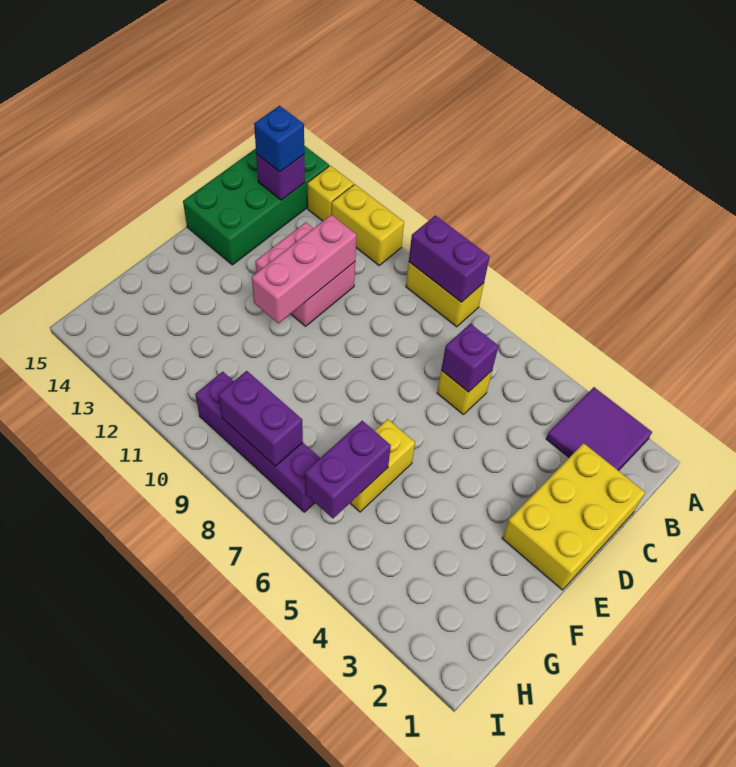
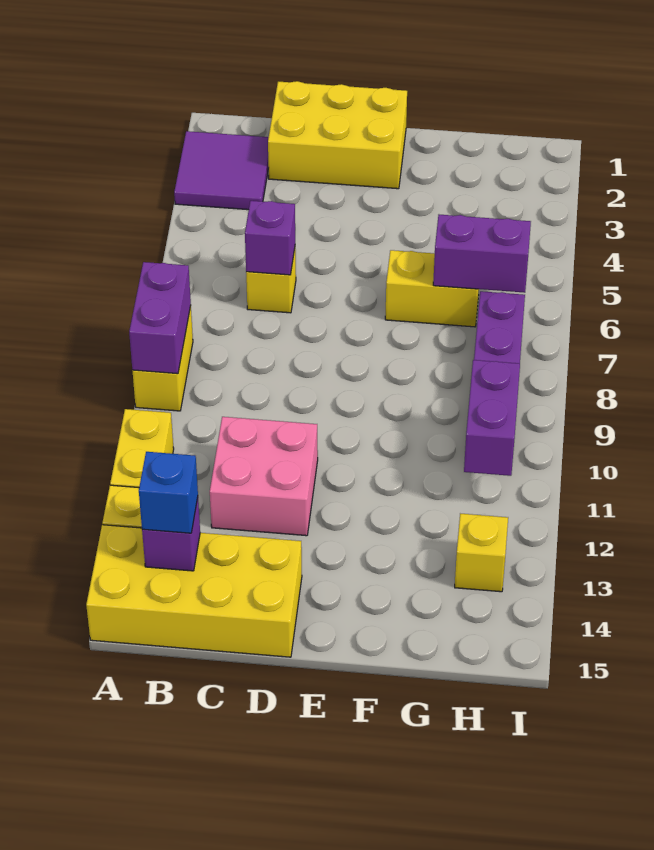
green brick A14:D15 level 1 -> yellow brick A14:D15 level 1
pink brick C11:E11 level 2 -> none
purple brick H8:H9 level 2 -> purple brick H10:H11 level 2
none -> yellow brick H13 level 1

